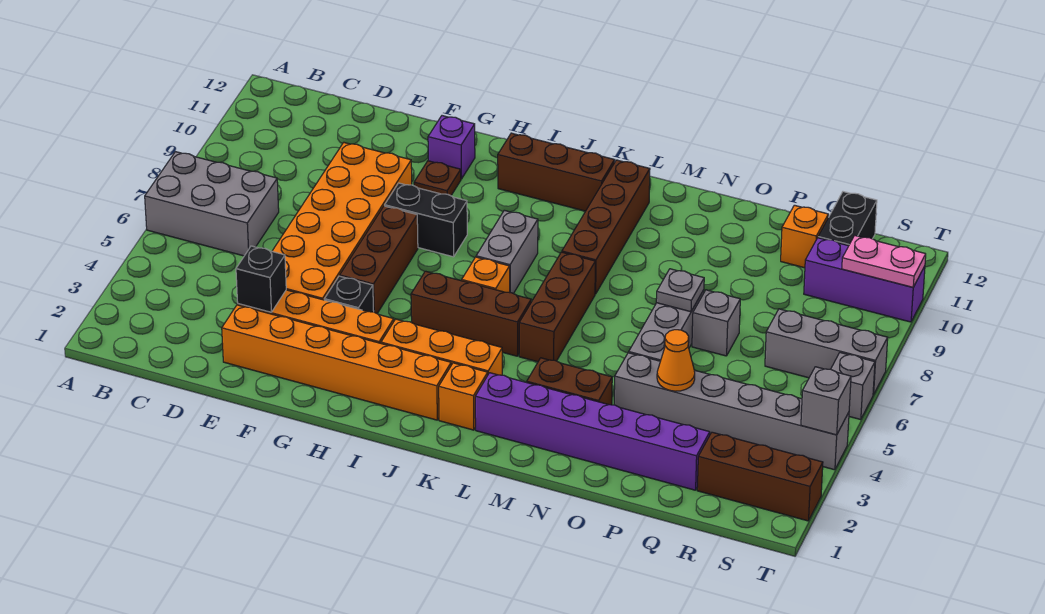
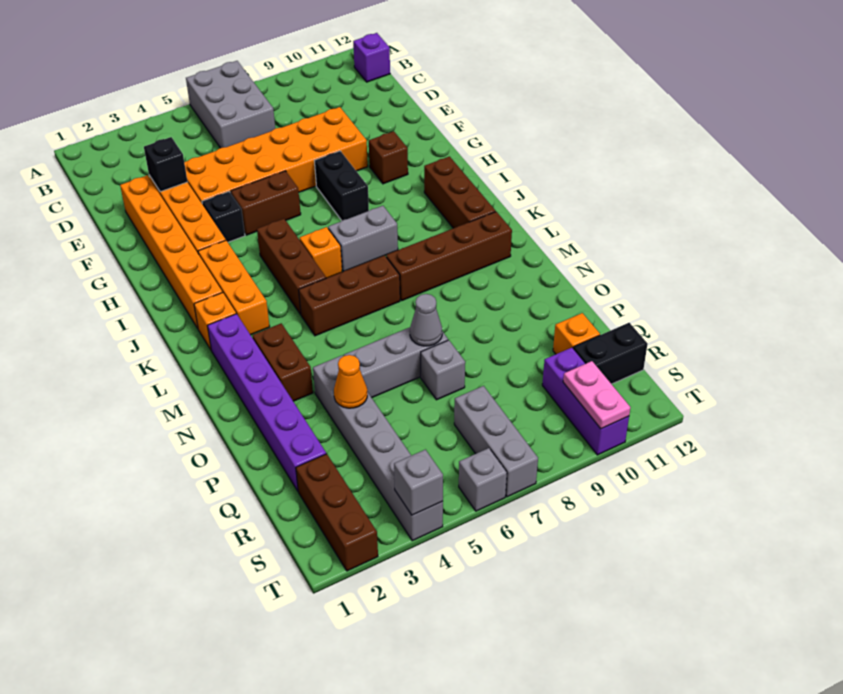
brown brick G5:G7 level 1 -> brown brick G5:G6 level 1
brown plate G10 level 1 -> brown brick G10 level 1
purple brick G11 level 1 -> purple brick B12 level 1
grey plate O7 level 2 -> grey cone O7 level 2

